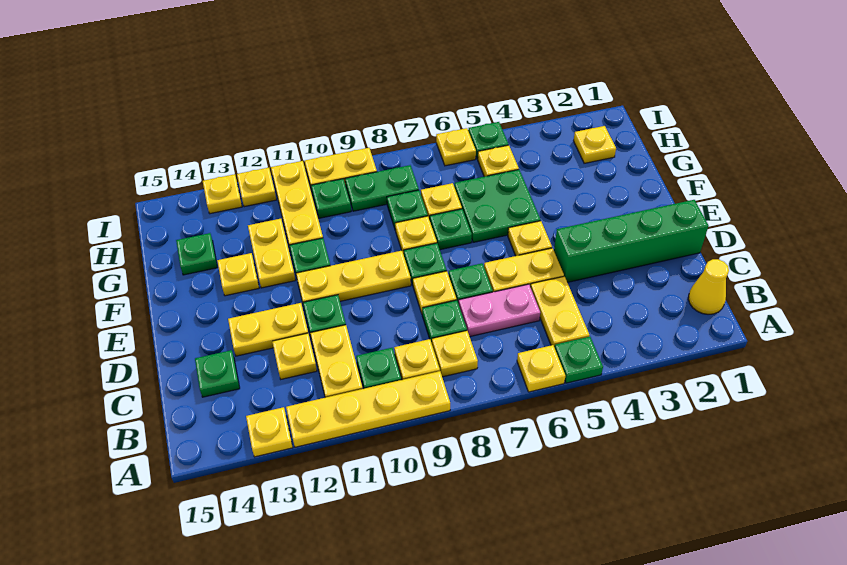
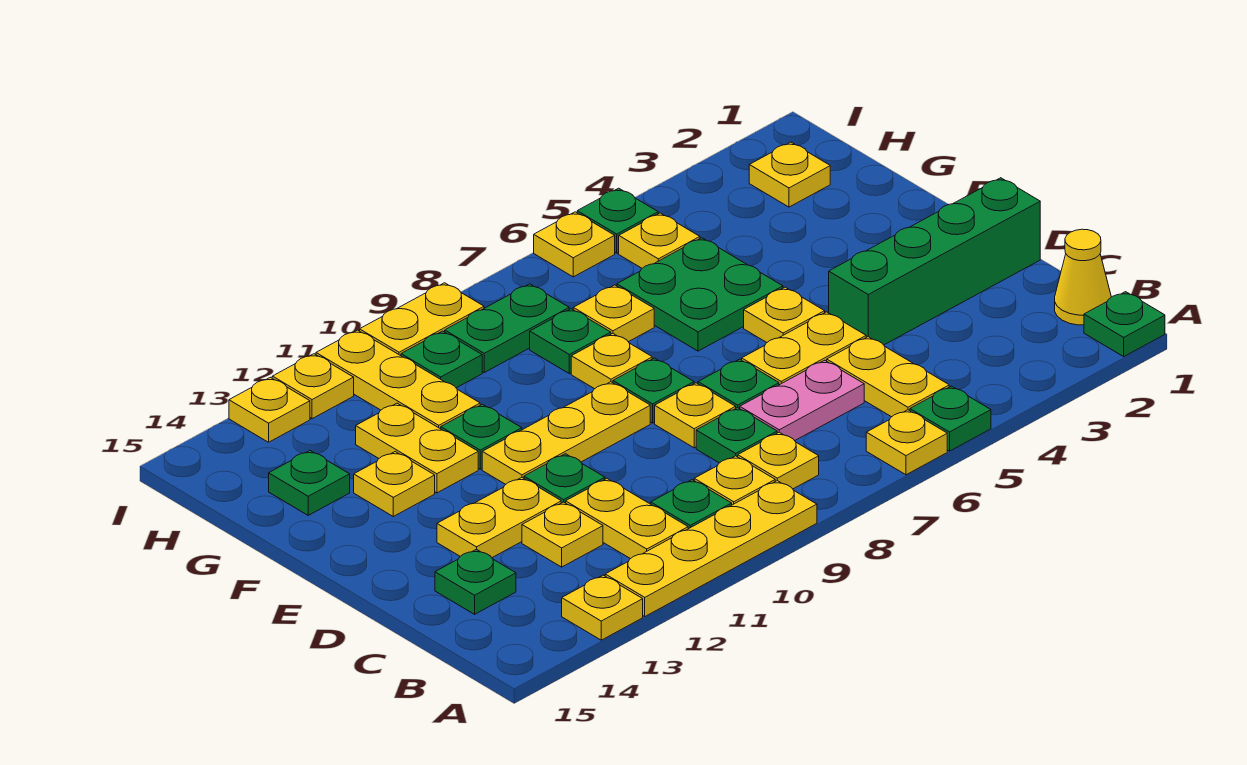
green plate F7 level 1 -> green plate A1 level 1

